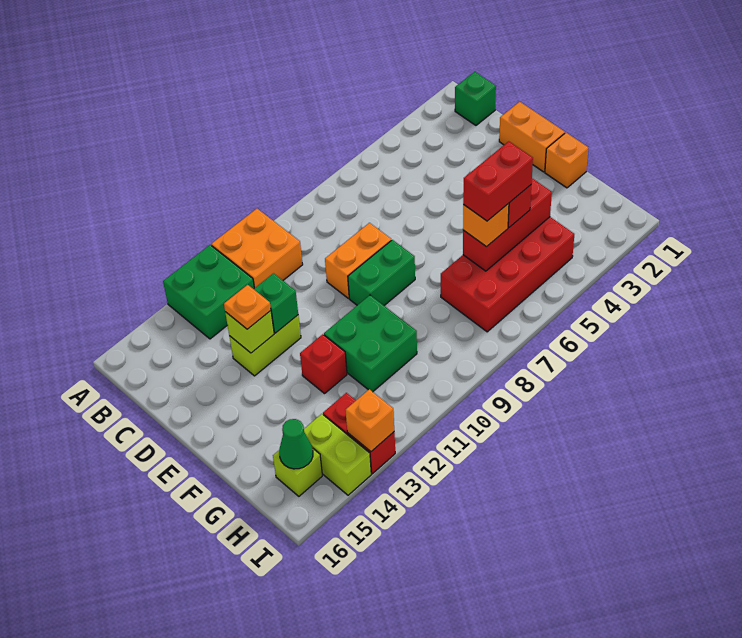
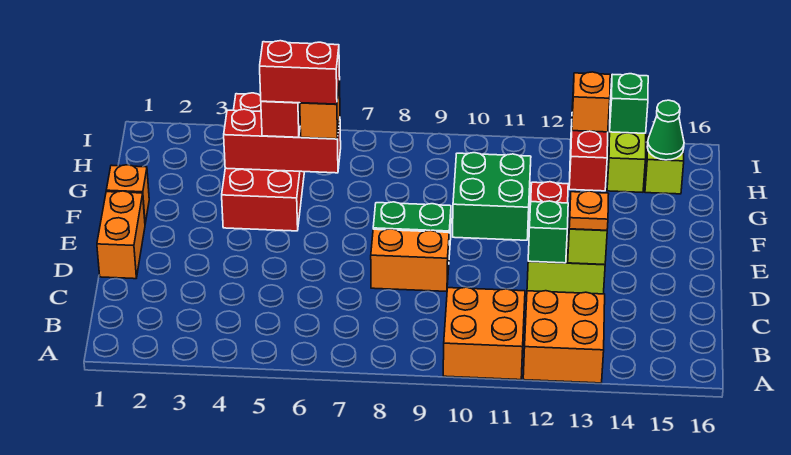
green brick A12:B13 level 1 -> orange brick A12:B13 level 1
green brick B1 level 1 -> green brick I14 level 2
red brick G4:H7 level 1 -> red brick F4:I5 level 1

